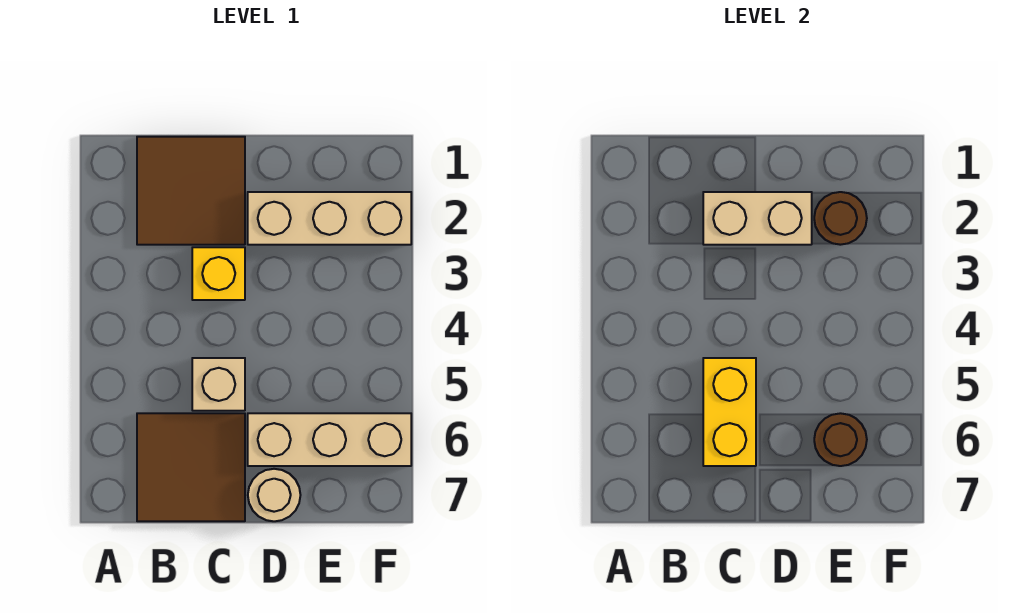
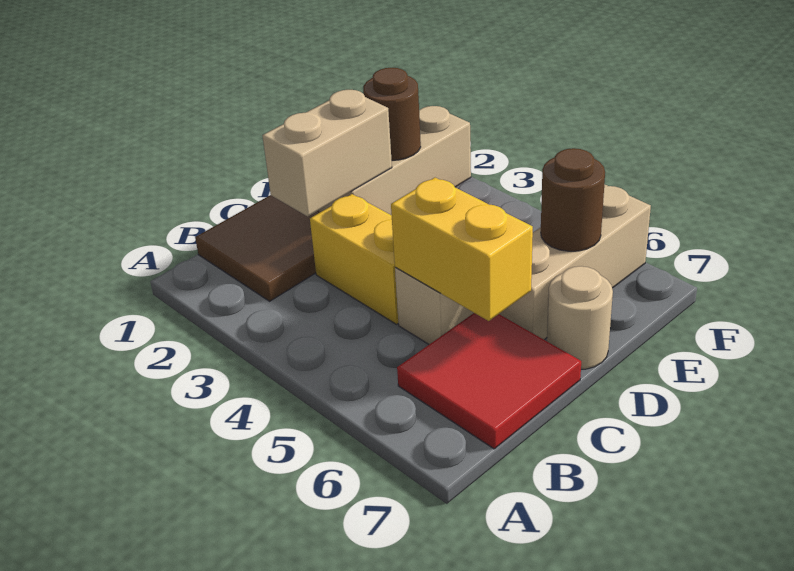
brown tile B6:C7 level 1 -> red tile B6:C7 level 1
yellow brick C3 level 1 -> yellow brick C3:C4 level 1

